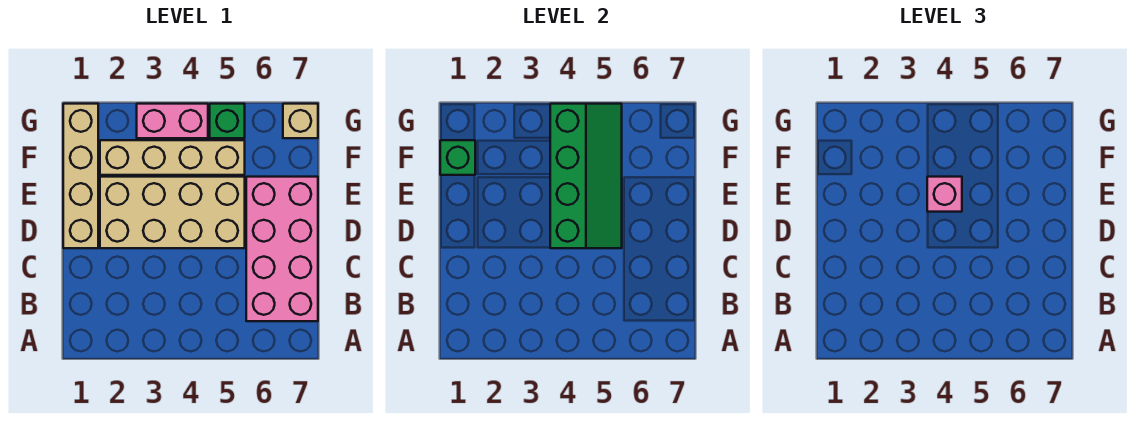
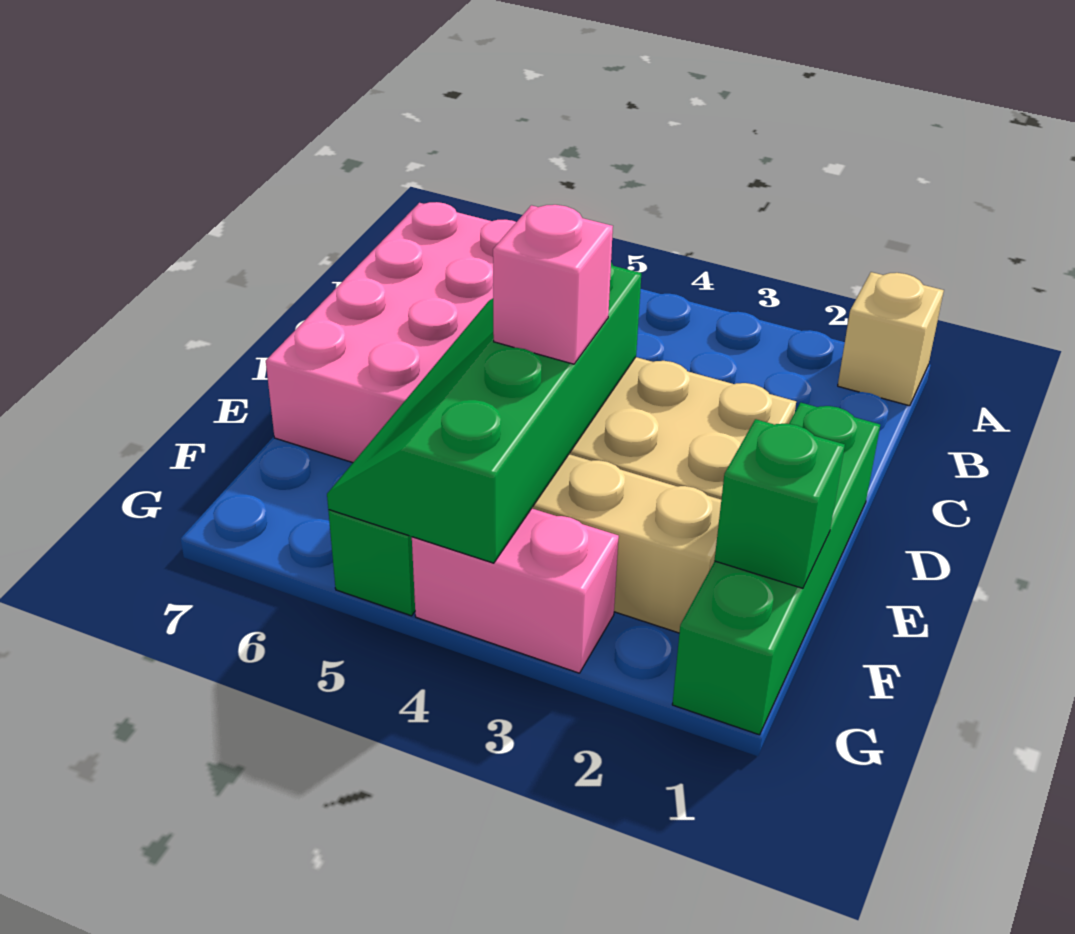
tan brick D1:G1 level 1 -> green brick D1:G1 level 1
tan brick G7 level 1 -> tan brick A1 level 1

